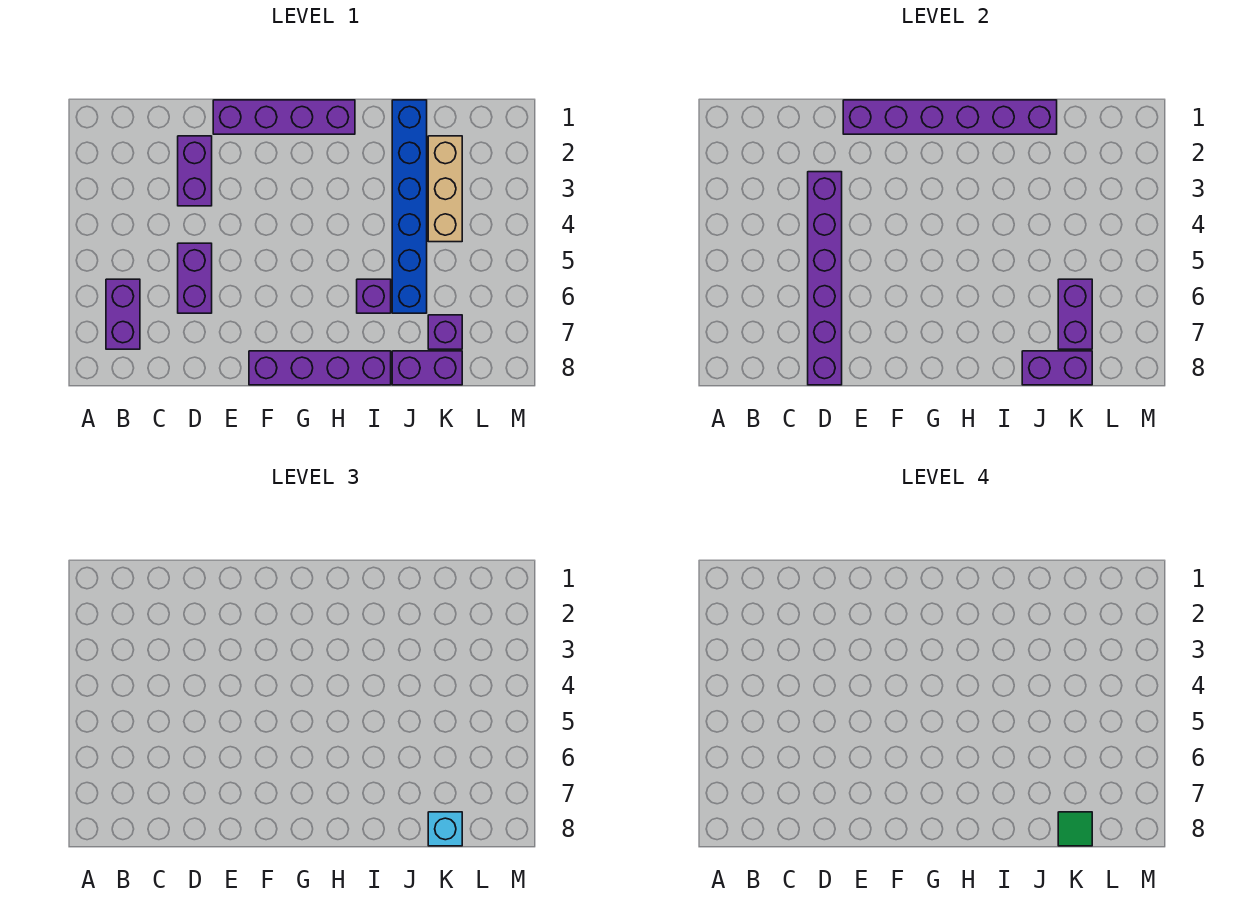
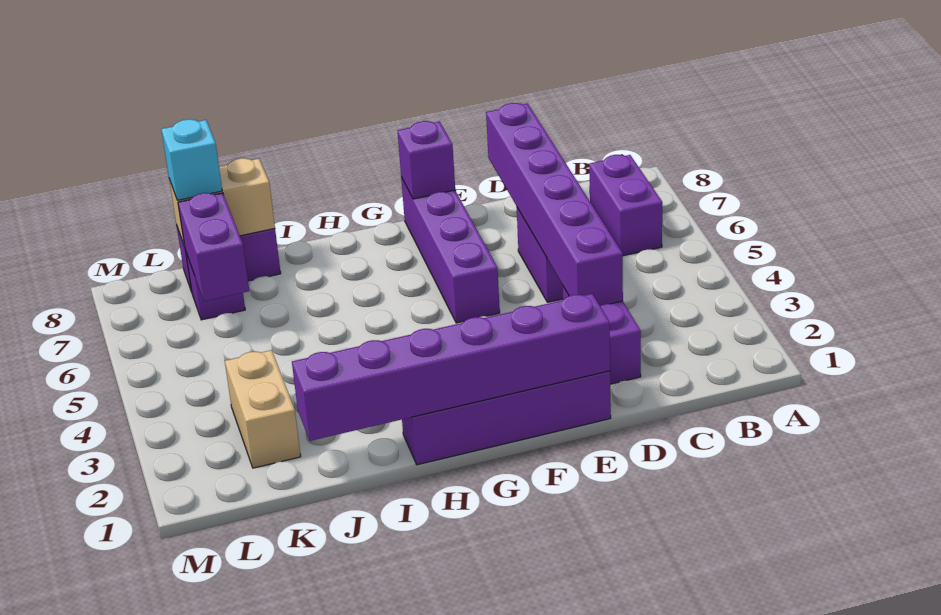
purple brick F8:I8 level 1 -> purple brick F5:F8 level 1
purple brick I6 level 1 -> purple brick F8 level 2
blue brick J1:J6 level 1 -> none
purple brick J8:K8 level 2 -> tan brick J8:K8 level 2
tan brick K2:K4 level 1 -> tan brick K2:K3 level 1
green tile K8 level 4 -> none

